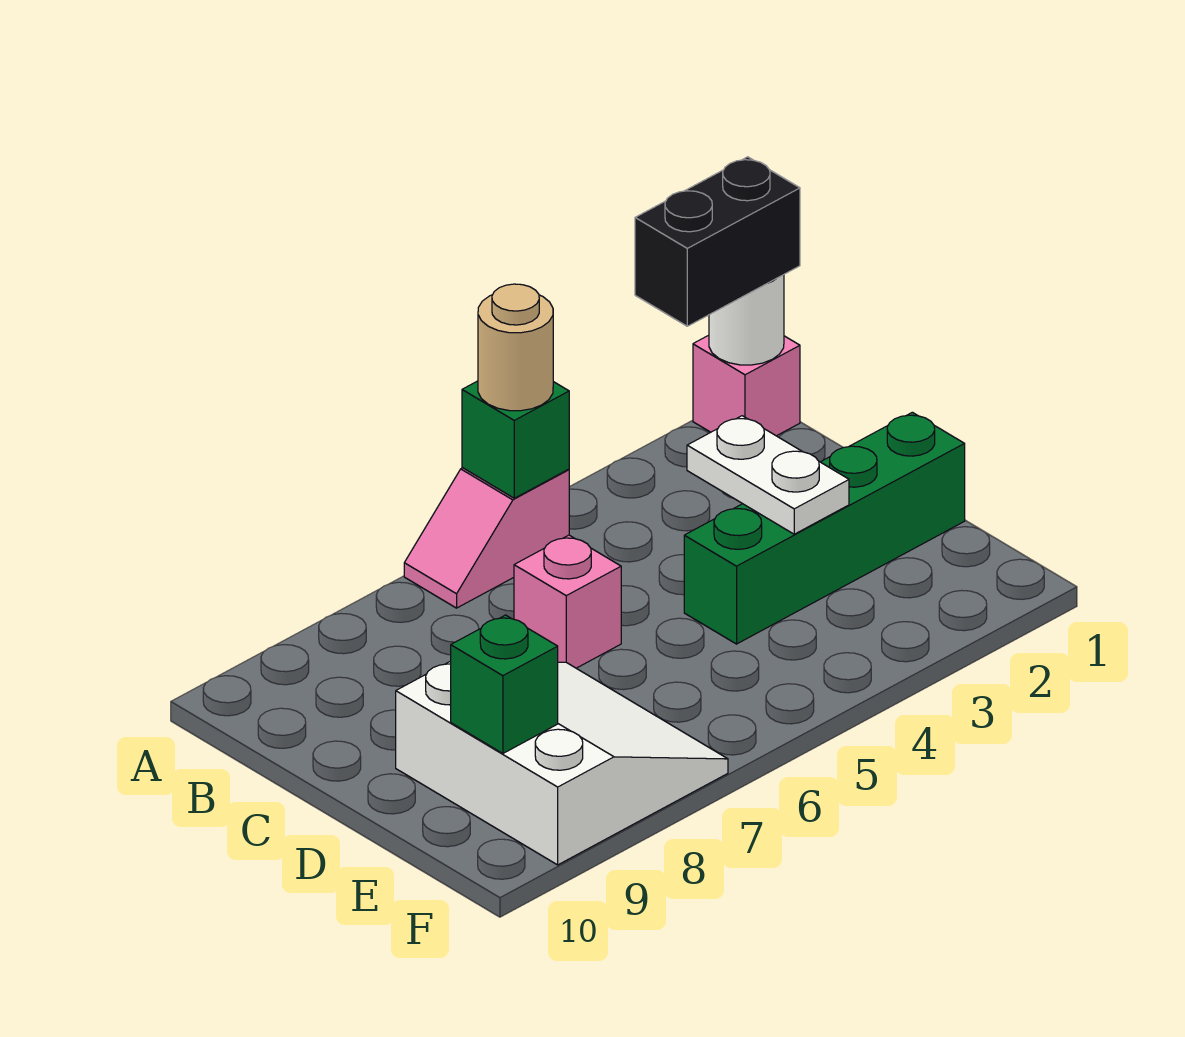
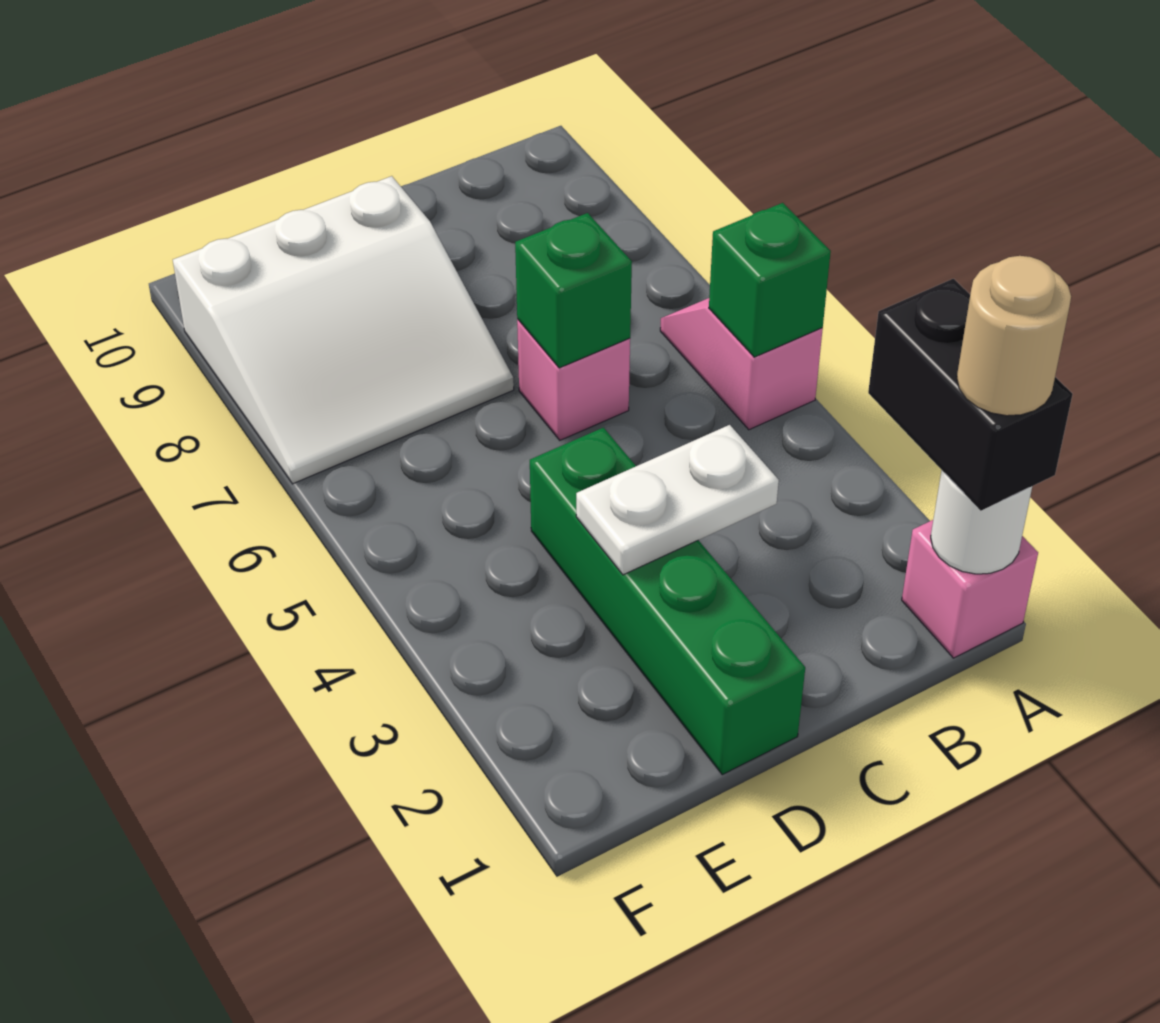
tan round brick A5 level 3 -> tan round brick A1 level 4
green brick E9 level 2 -> green brick C6 level 2

